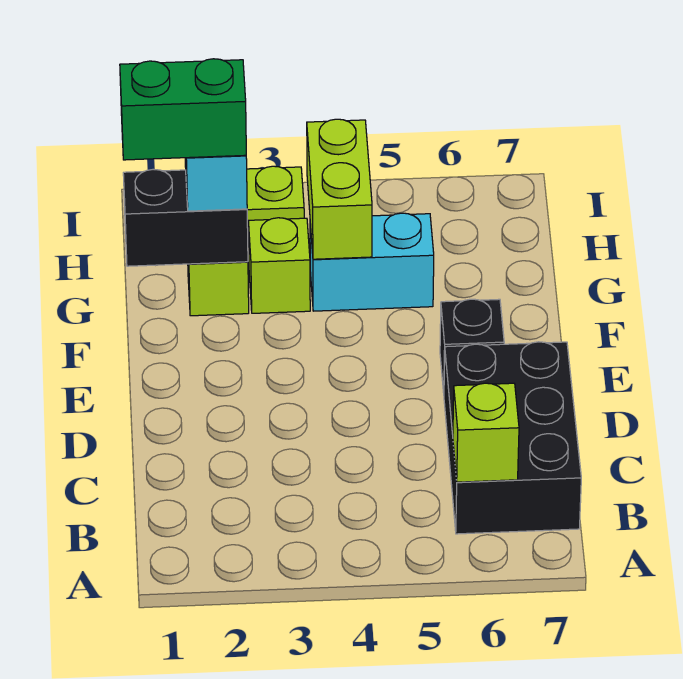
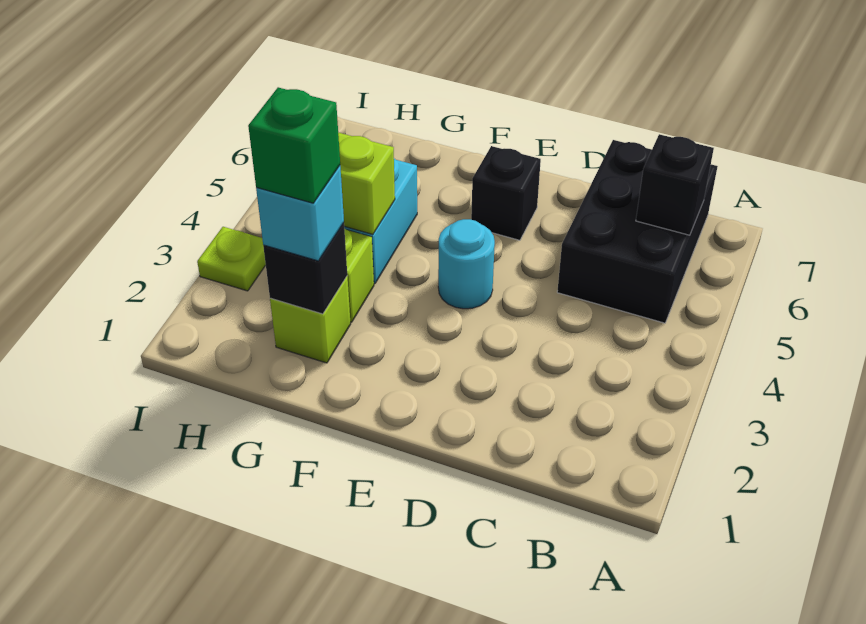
black brick B6:D7 level 1 -> black brick B5:C7 level 1
lime brick B6 level 2 -> black brick B6 level 2
none -> cyan round brick E4 level 1
black brick G1:G2 level 2 -> black brick G2 level 2
green brick G1:G2 level 4 -> green brick G2 level 4

